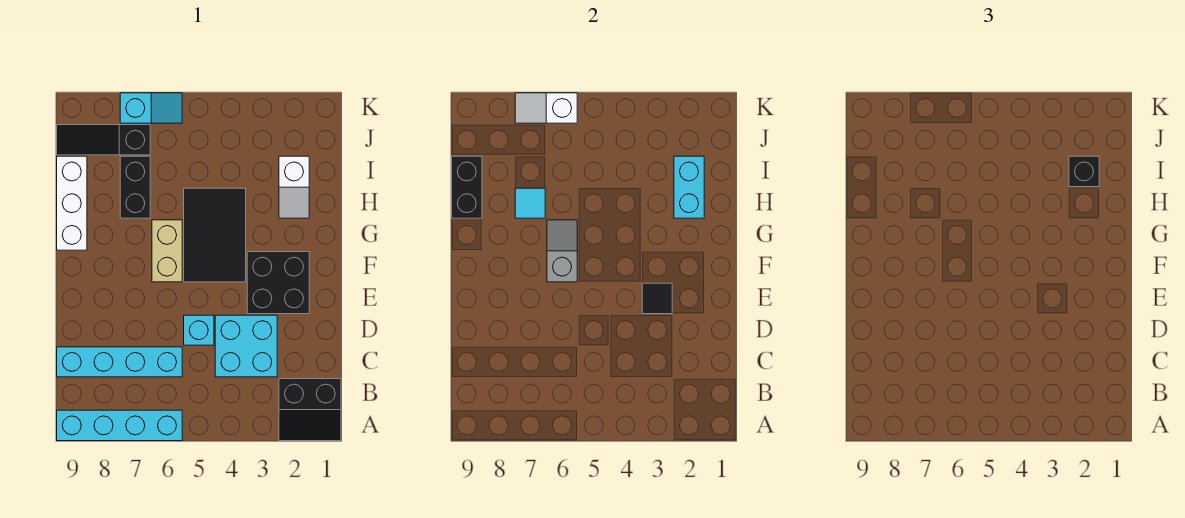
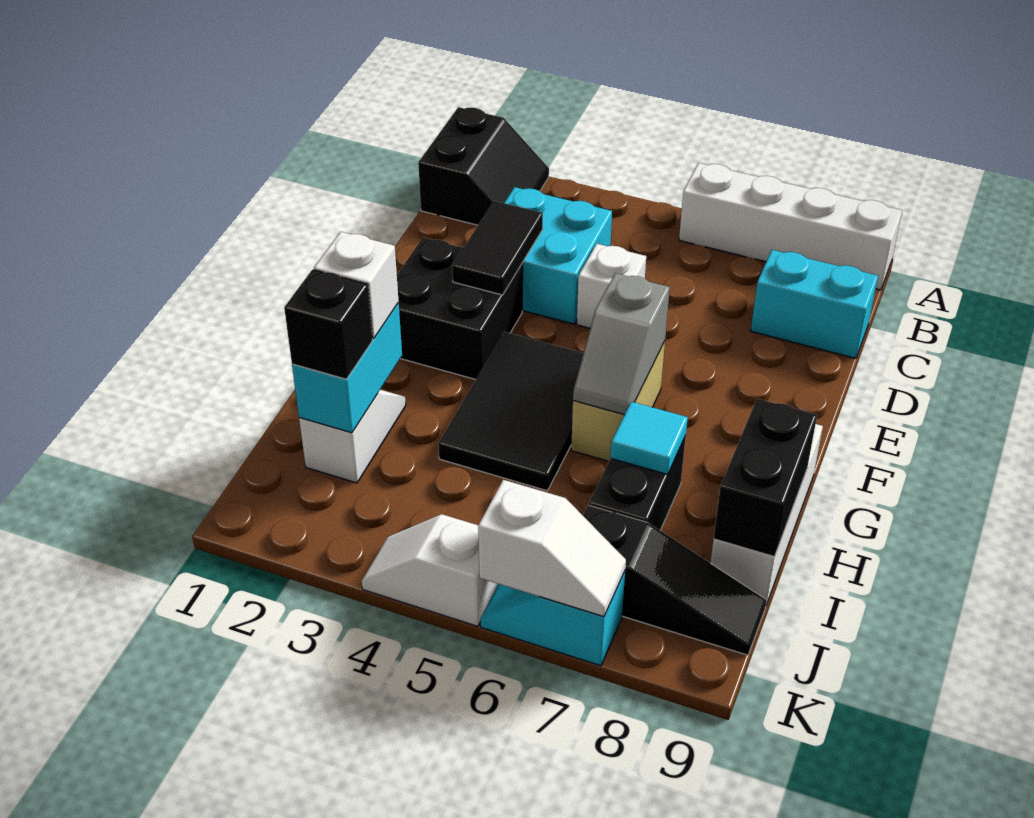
black slope A1:B2 level 1 top B -> black slope A1:B2 level 1 top 1
cyan brick A6:A9 level 1 -> white brick A6:A9 level 1
cyan brick C6:C9 level 1 -> cyan brick C8:C9 level 1
cyan brick D5 level 1 -> white brick D5 level 1
black tile E3 level 2 -> black tile D3:E3 level 2
none -> white brick H2 level 3
none -> white slope K4:K5 level 1 top 5

